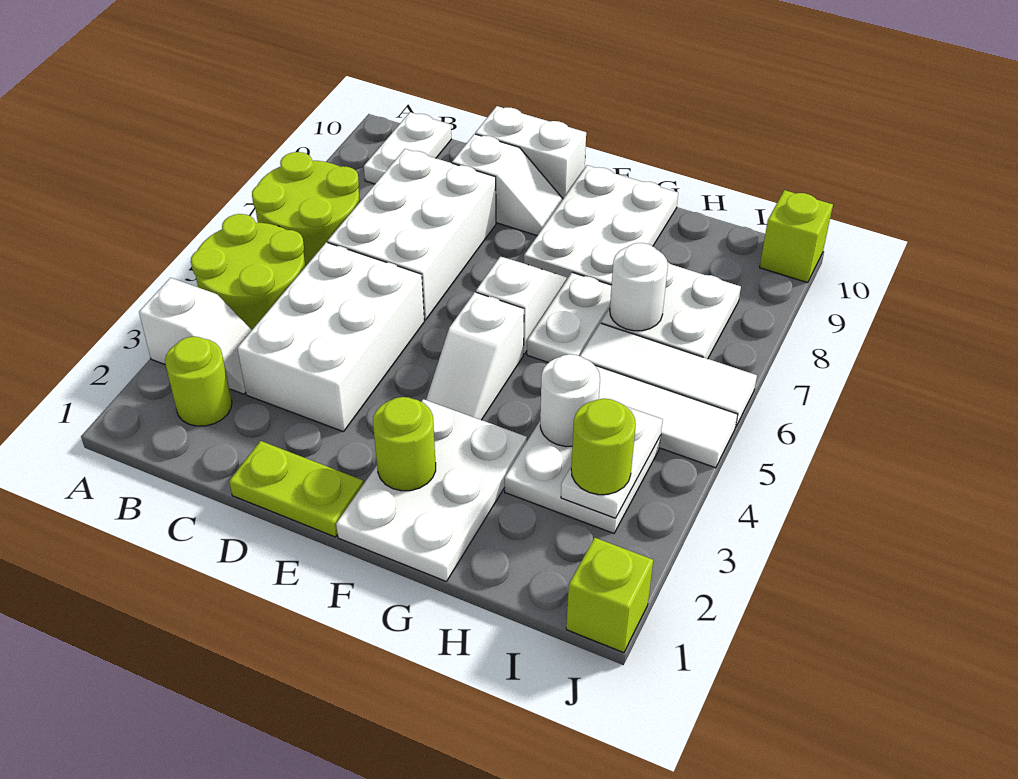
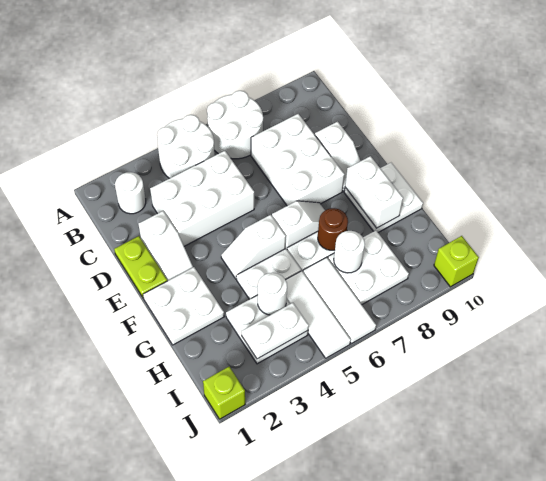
white slope A3:B3 level 1 top A -> white slope D2:E2 level 1 top D
lime round brick A4:B5 level 1 -> white round brick A4:B5 level 1
lime round brick A6:B7 level 1 -> white round brick A6:B7 level 1
lime round brick B2 level 1 -> white round brick B2 level 1
white plate B9:B10 level 1 -> white plate G4:G5 level 1
white brick C6:D8 level 1 -> white brick C7:E8 level 1
white brick D10:E10 level 1 -> white brick F9:G9 level 2
white plate F1:G3 level 1 -> white plate F1:G2 level 1
lime round brick F2 level 2 -> none
white plate F8:G10 level 1 -> white plate F9:G10 level 1
none -> brown round brick G7 level 2
lime round brick I3 level 3 -> none

